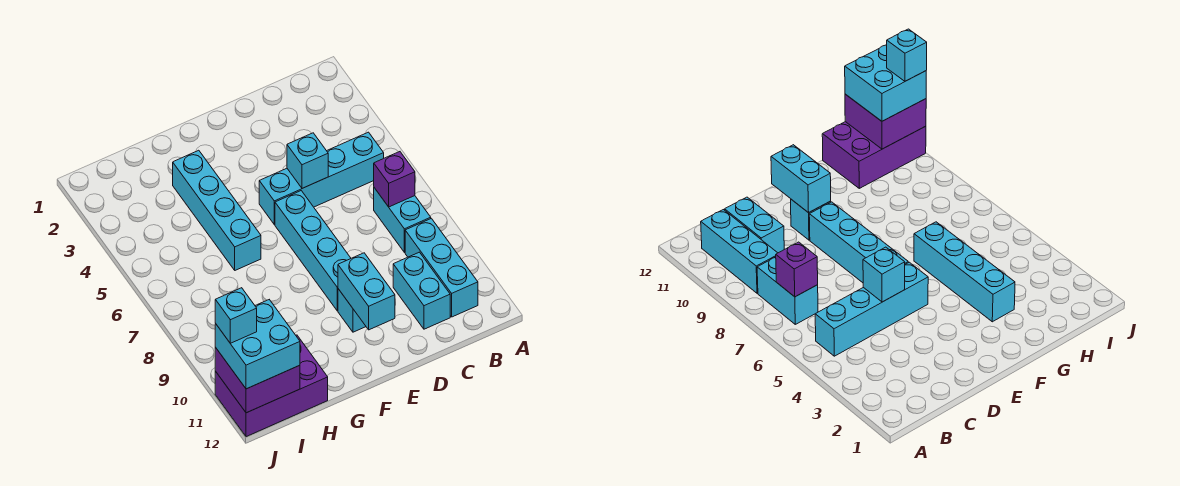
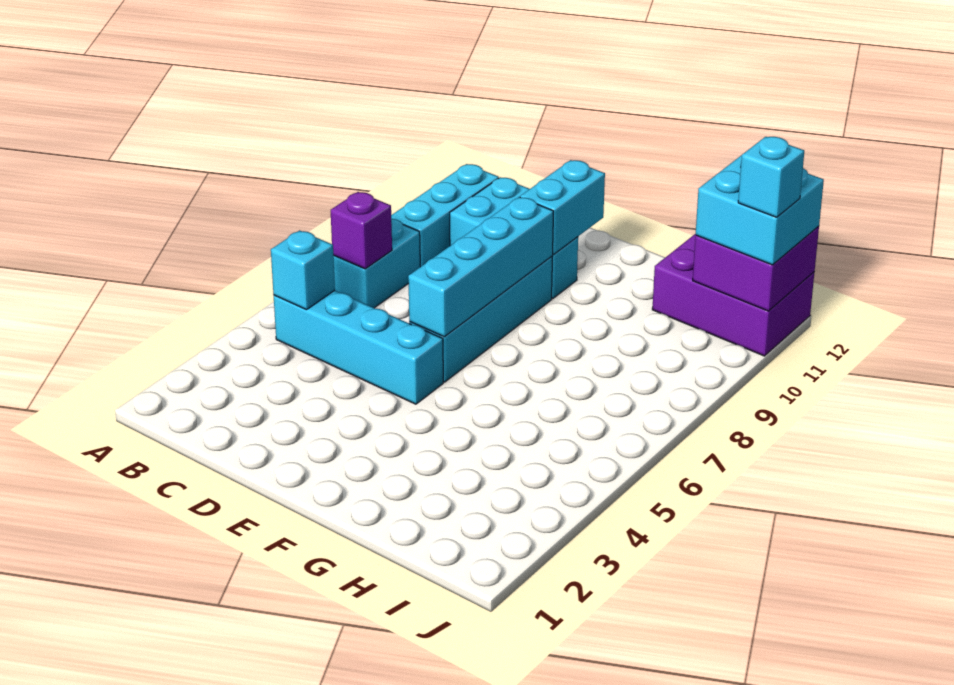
cyan brick D5 level 2 -> cyan brick B5 level 2
cyan brick G3:G6 level 1 -> cyan brick E6:E9 level 2

